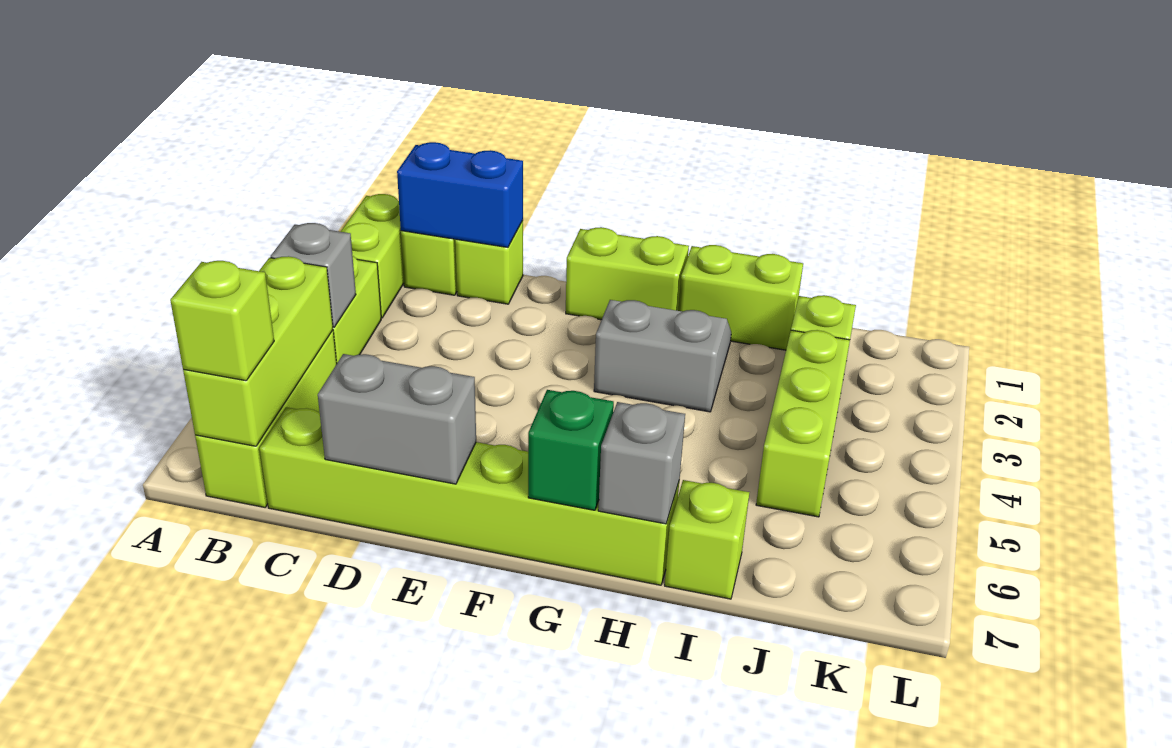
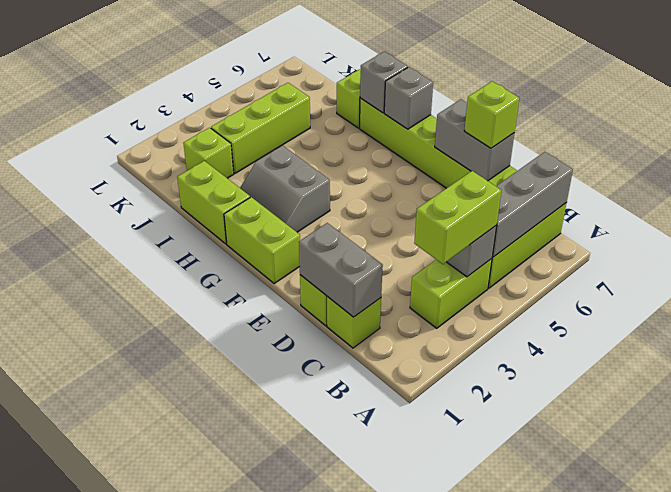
lime brick B1:B2 level 1 -> lime brick B3:B4 level 3
lime brick B5:B7 level 2 -> grey brick B5:B7 level 2
lime brick B7 level 3 -> lime brick D7 level 3
blue brick C1:D1 level 2 -> grey brick C1:D1 level 2
green brick G7 level 2 -> grey brick G7 level 2

